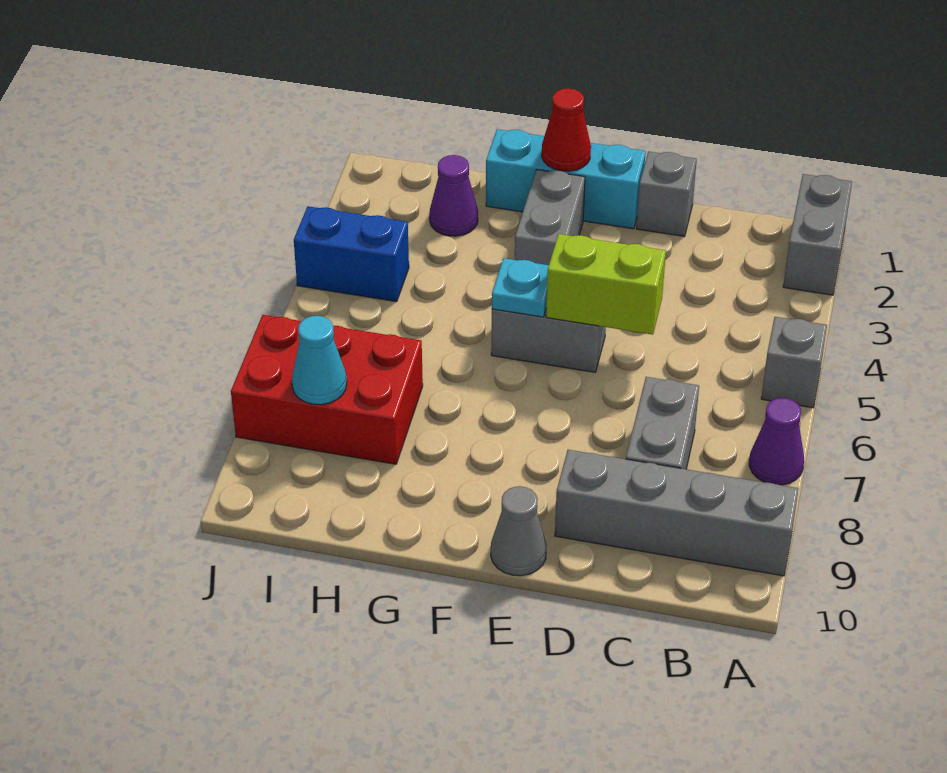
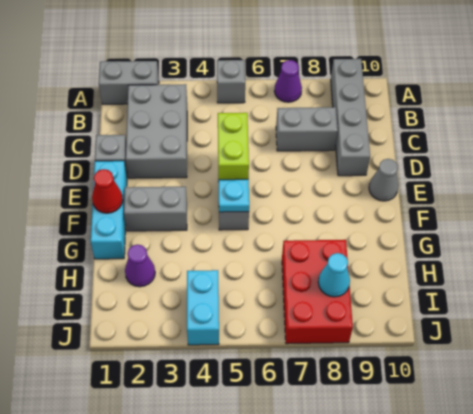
none -> grey brick B2:D3 level 1
blue brick I4:J4 level 1 -> cyan brick I4:J4 level 1

